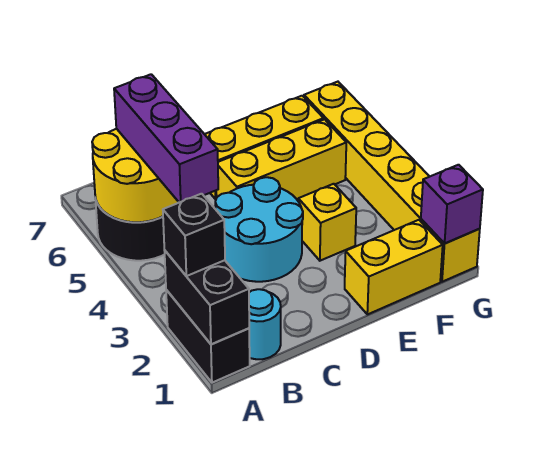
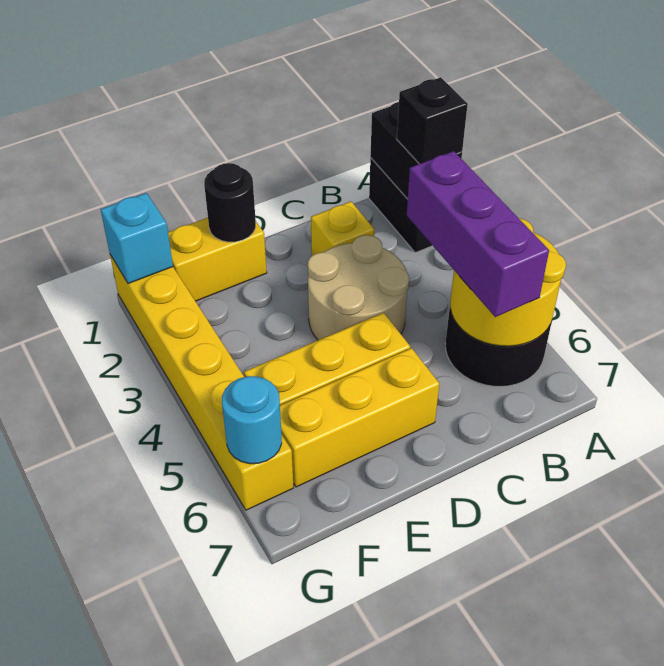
cyan round brick B1 level 1 -> cyan round brick G6 level 2
cyan round brick C3:D4 level 1 -> tan round brick C3:D4 level 1
none -> black round brick E1 level 2
yellow brick E3 level 1 -> yellow brick C2 level 1
purple brick G1 level 2 -> cyan brick G1 level 2

